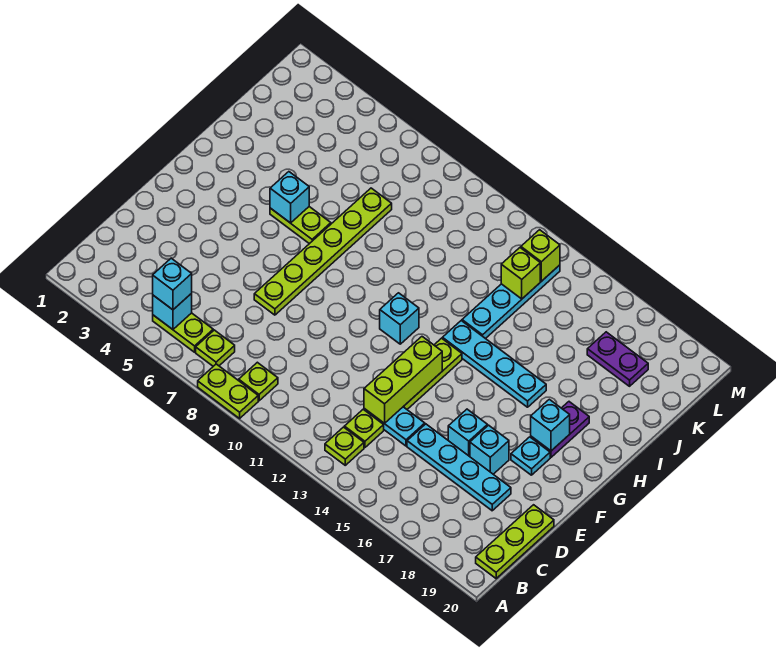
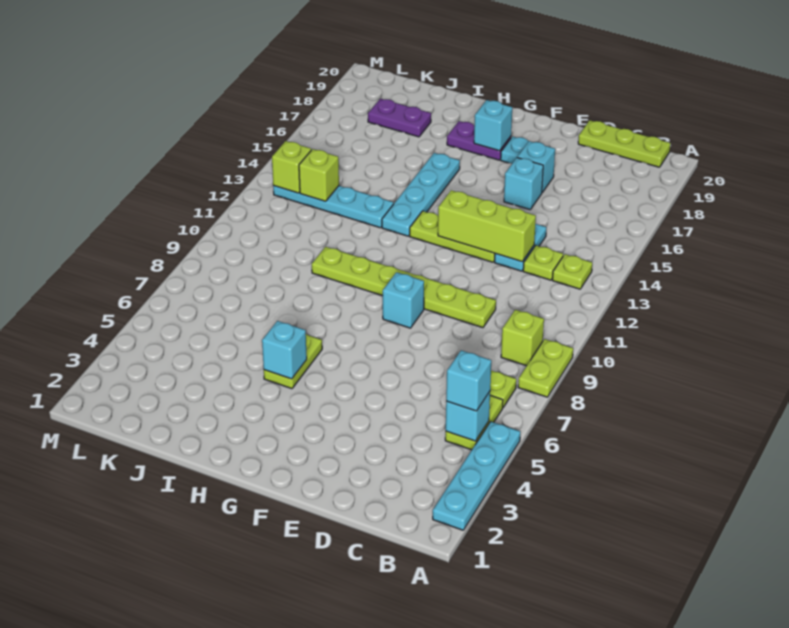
lime plate B9 level 1 -> lime brick B9 level 1
cyan plate D15:D18 level 1 -> cyan plate A2:A5 level 1
lime plate E7:J7 level 1 -> lime plate D10:I10 level 1
cyan brick G11 level 1 -> cyan brick F9 level 1
purple plate K17:K18 level 1 -> purple plate J18:K18 level 1

